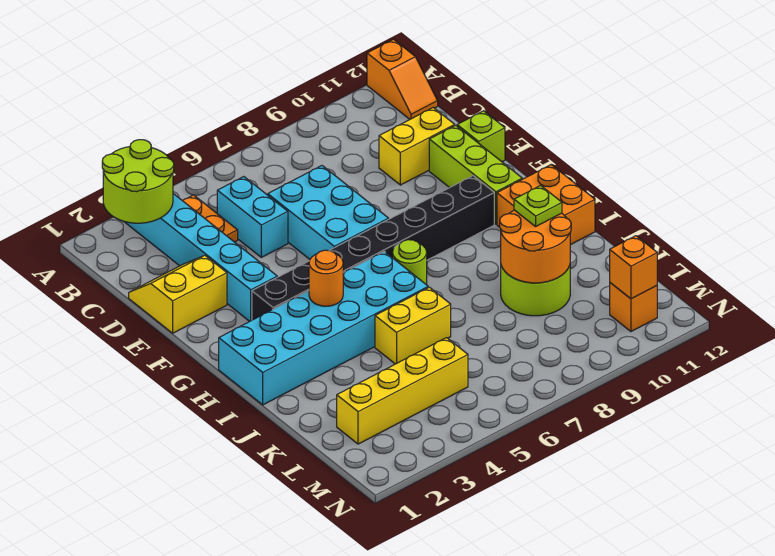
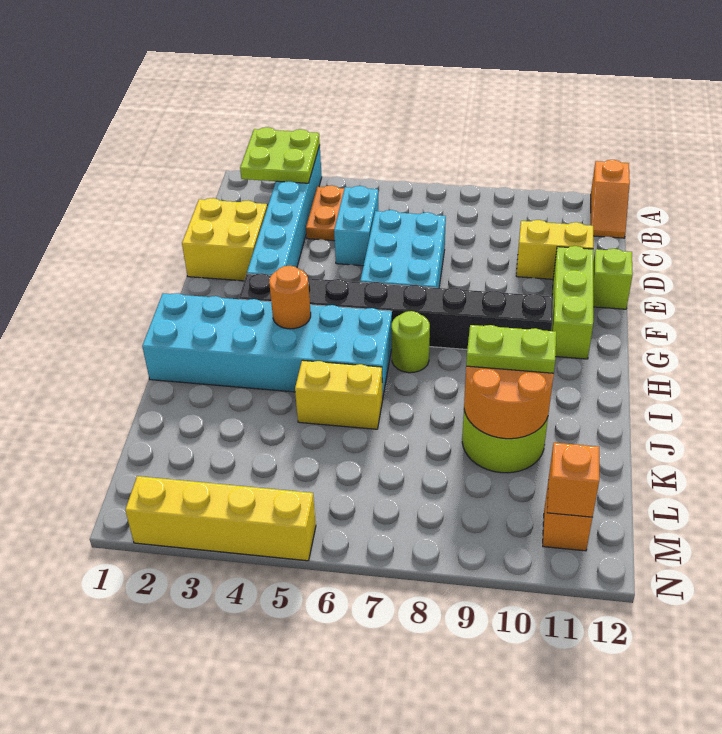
lime round brick A2:B3 level 2 -> lime plate A2:B3 level 2
yellow slope D1:E2 level 1 top E -> yellow brick D1:E2 level 1
orange brick H11:I12 level 1 -> none
lime plate J10 level 3 -> lime plate J9:J10 level 3
yellow brick L2:L5 level 1 -> yellow brick N2:N5 level 1

